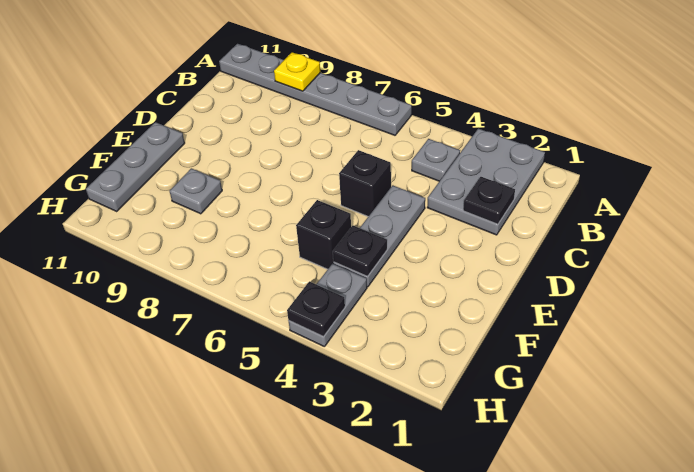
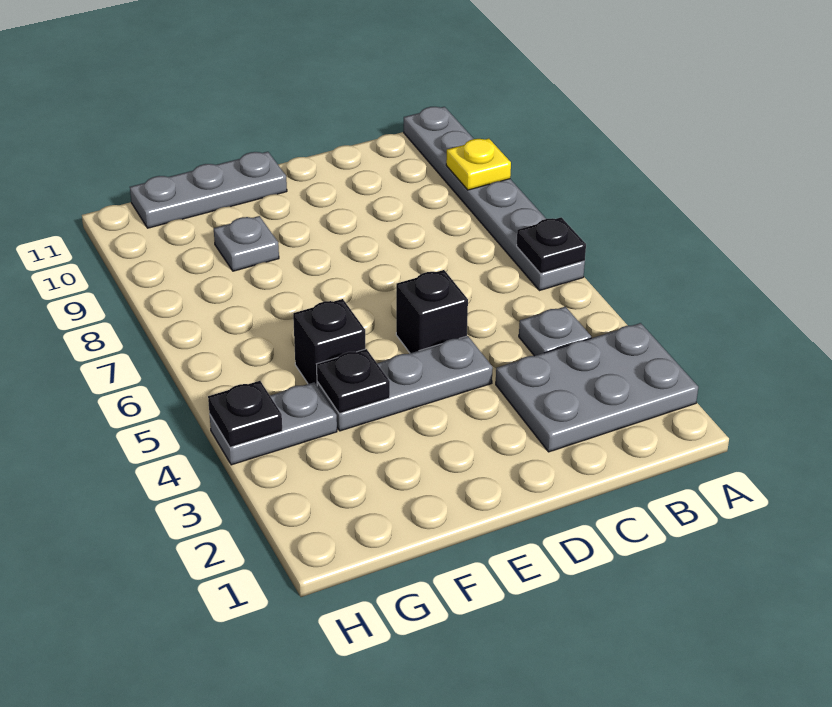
black plate C2 level 2 -> black plate A6 level 2

